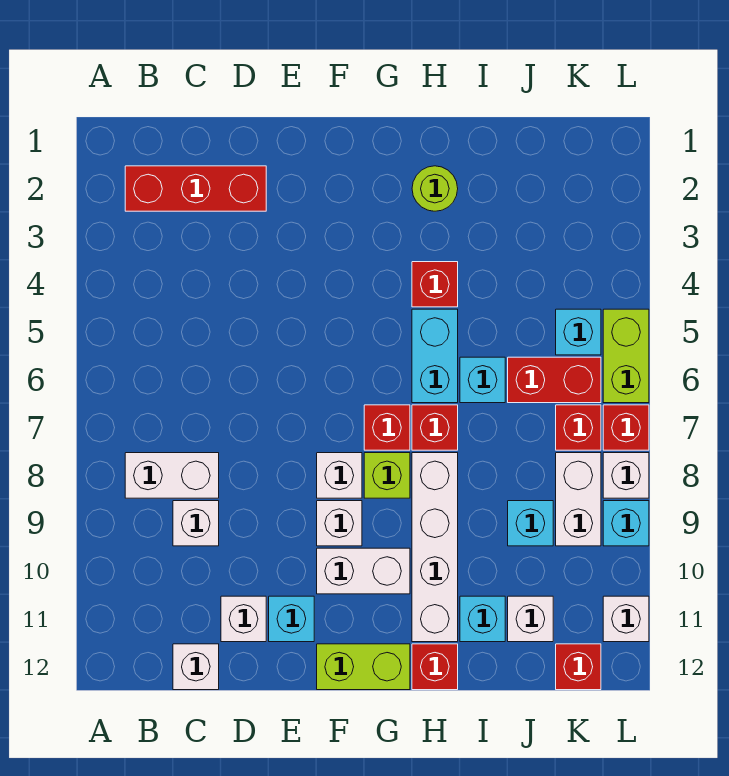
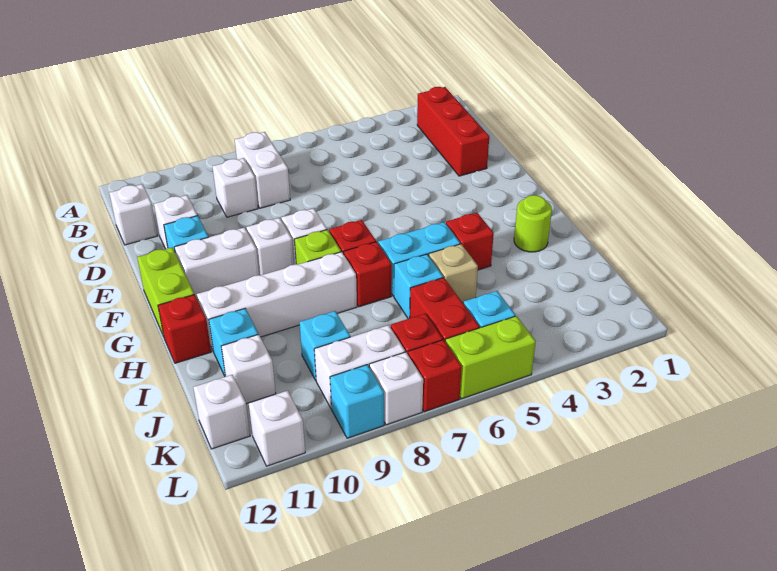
white brick F10:G10 level 1 -> white brick F10:F11 level 1
none -> tan brick I5 level 1
red brick K12 level 1 -> white brick K12 level 1

